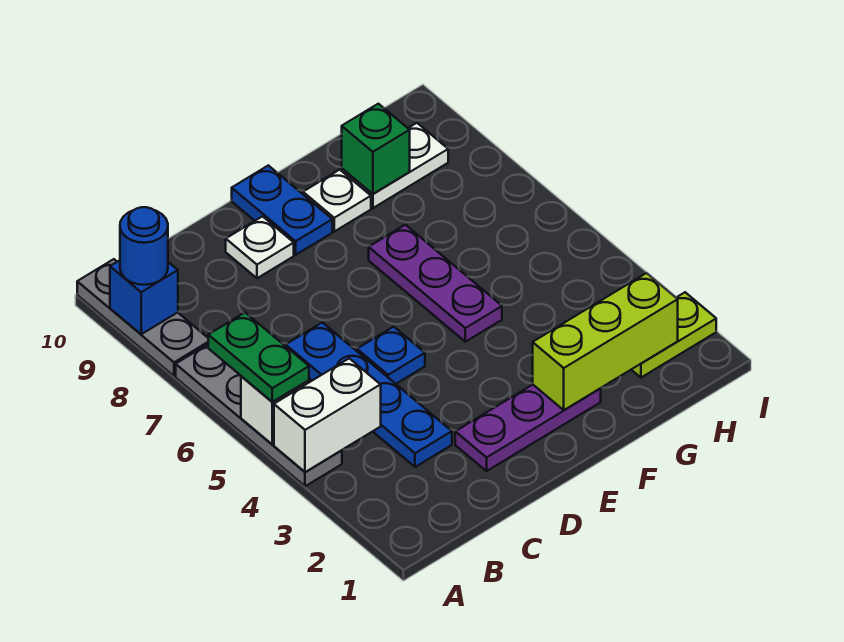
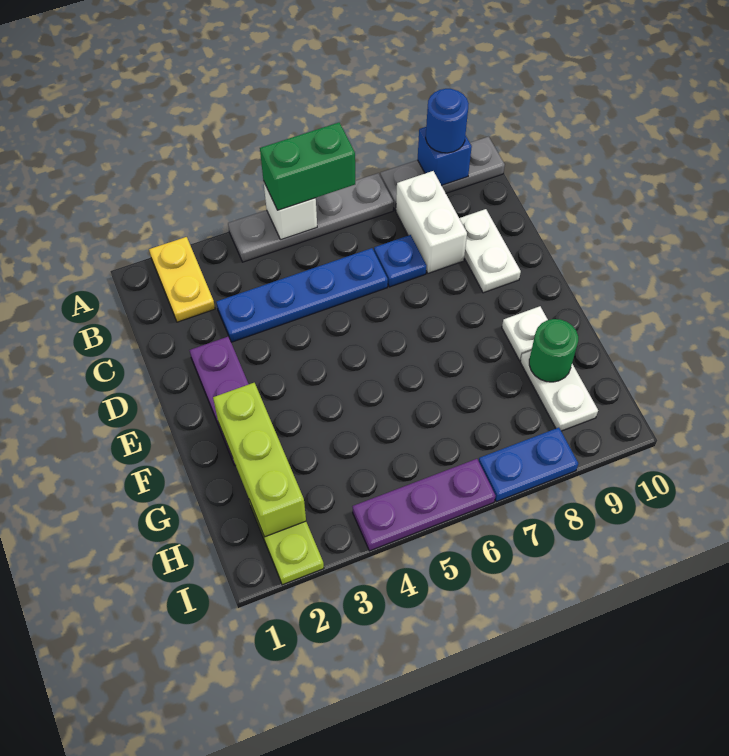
none -> yellow plate A2:B2 level 1
white brick A4:B4 level 2 -> white brick B8:C8 level 1
green plate A5:A6 level 3 -> green brick A5:A6 level 3
blue plate D5 level 1 -> blue plate C7 level 1
white plate D9 level 1 -> white plate C9:D9 level 1
blue plate E9:E10 level 1 -> blue plate I7:I8 level 1
purple plate F5:F7 level 1 -> purple plate I4:I6 level 1
green brick G9 level 2 -> green round brick G9 level 2

